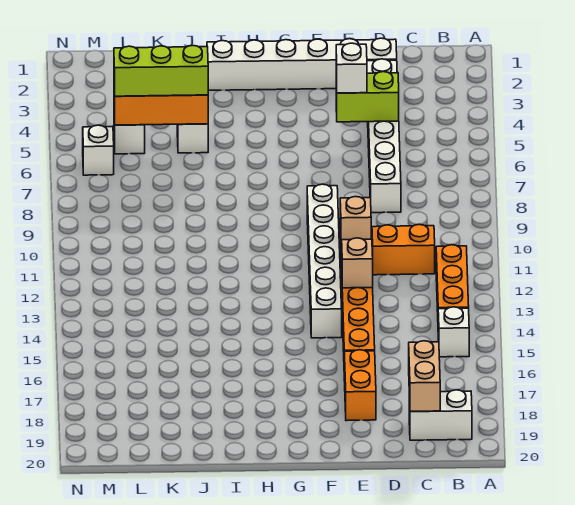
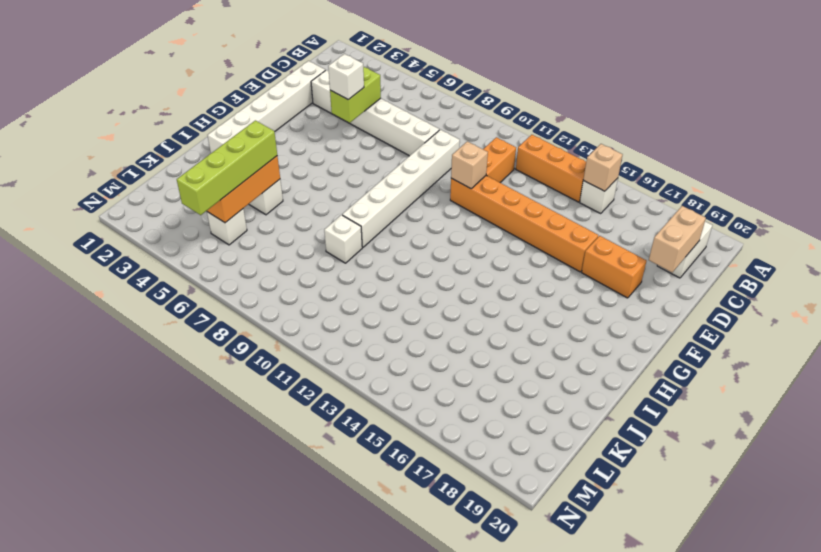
tan brick C18:C19 level 2 -> tan brick C19:D19 level 2
tan brick E13 level 2 -> tan brick B15 level 2
white brick F9:F14 level 1 -> white brick D9:I9 level 1
lime brick J5:L5 level 3 -> lime brick J5:M5 level 3
white brick M6 level 1 -> white brick J9 level 1

